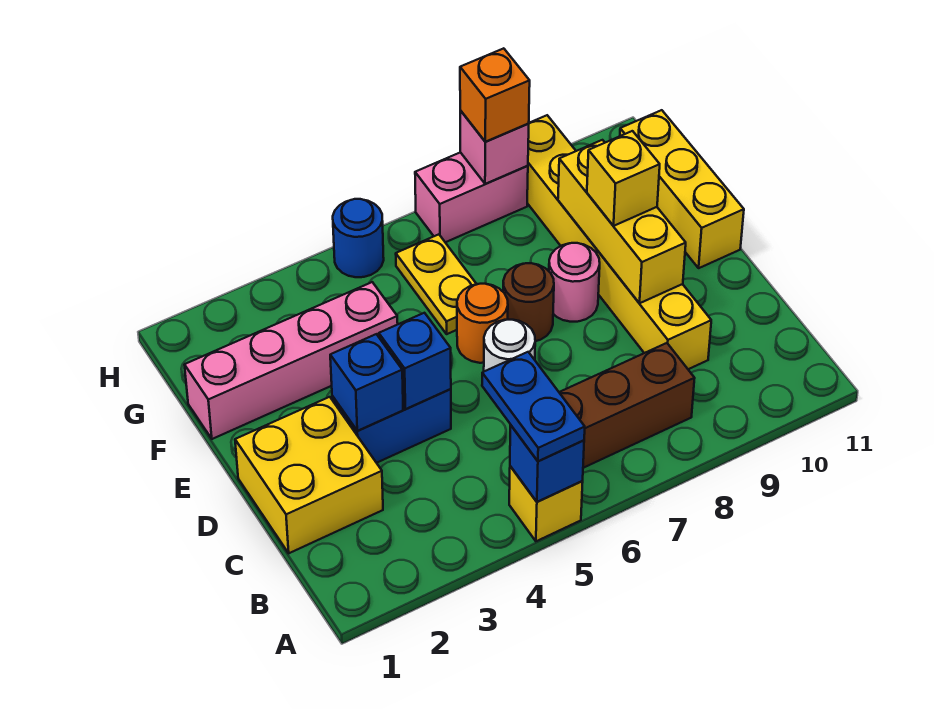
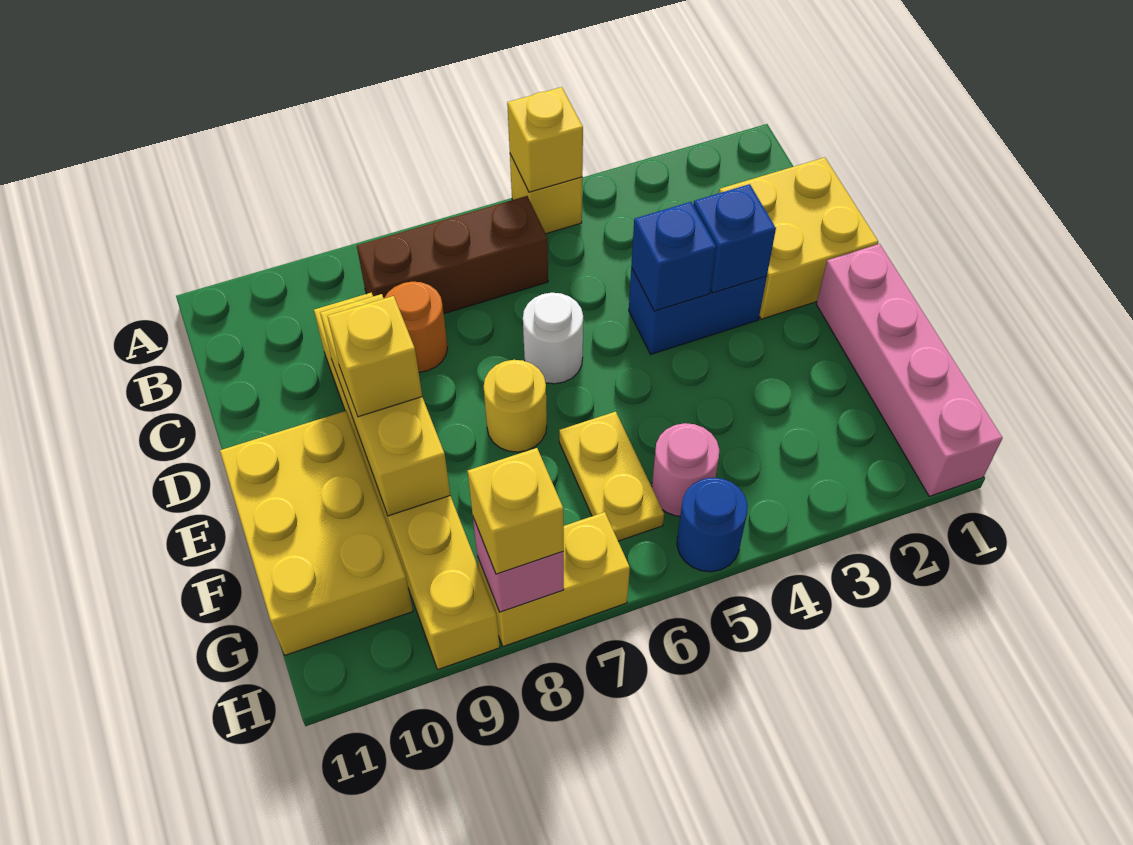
blue brick A5 level 2 -> yellow brick A5 level 2
blue plate A5:B5 level 3 -> none
orange round brick E6 level 1 -> orange round brick C8 level 1
brown round brick E7 level 1 -> yellow round brick E7 level 1
pink round brick E8 level 1 -> pink round brick G5 level 1
yellow brick E11:G11 level 1 -> yellow brick E10:G11 level 1
pink brick F1:F4 level 1 -> pink brick E1:H1 level 1
pink brick H7:H8 level 1 -> yellow brick H7:H8 level 1
orange brick H8 level 3 -> yellow brick H8 level 3

